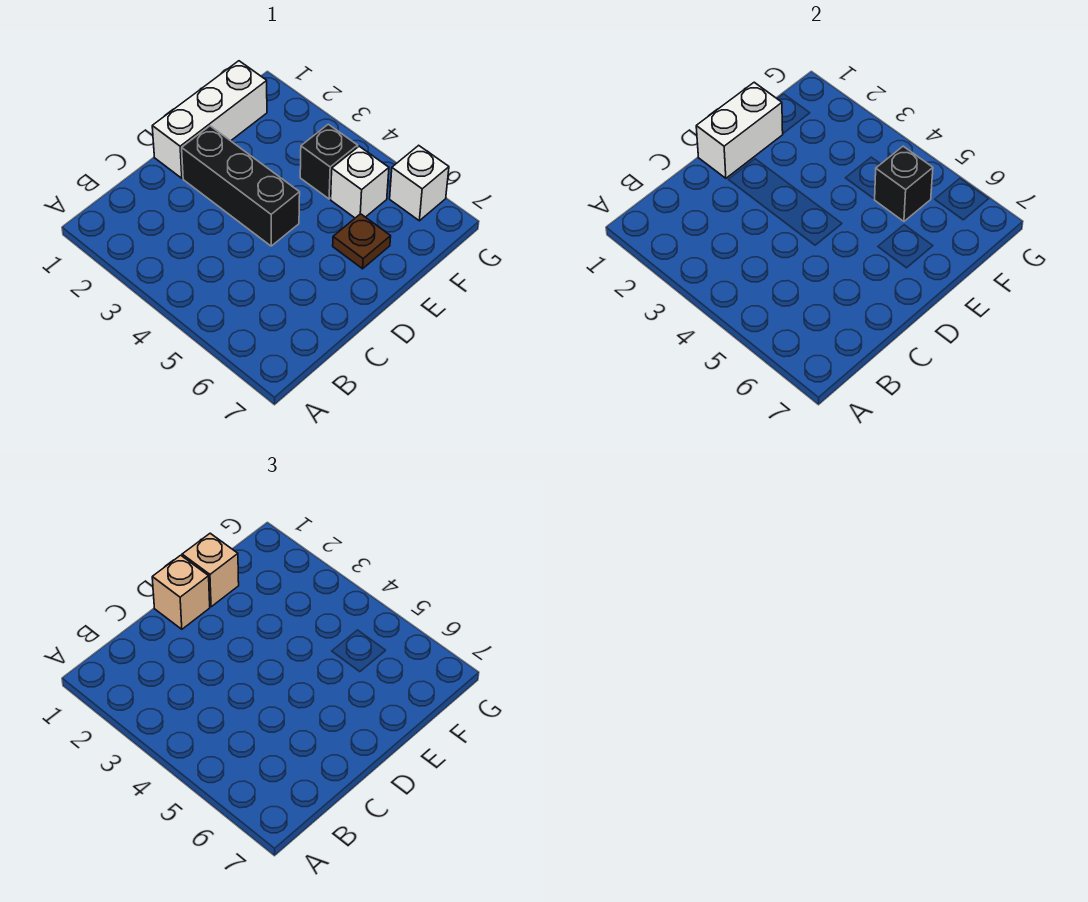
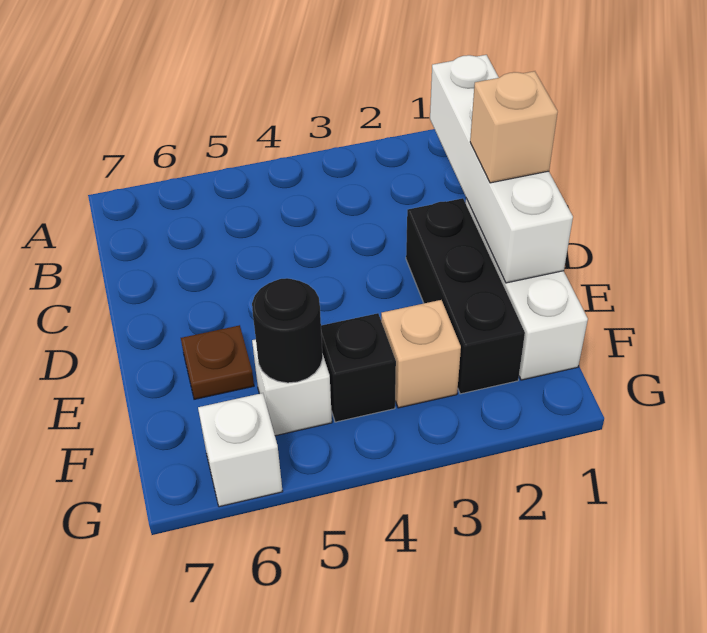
white brick D1:E1 level 2 -> white brick B1:E1 level 2
black brick D2:D4 level 1 -> black brick D2:F2 level 1
tan brick E1 level 3 -> tan brick F3 level 1
black brick F5 level 2 -> black round brick F5 level 2

